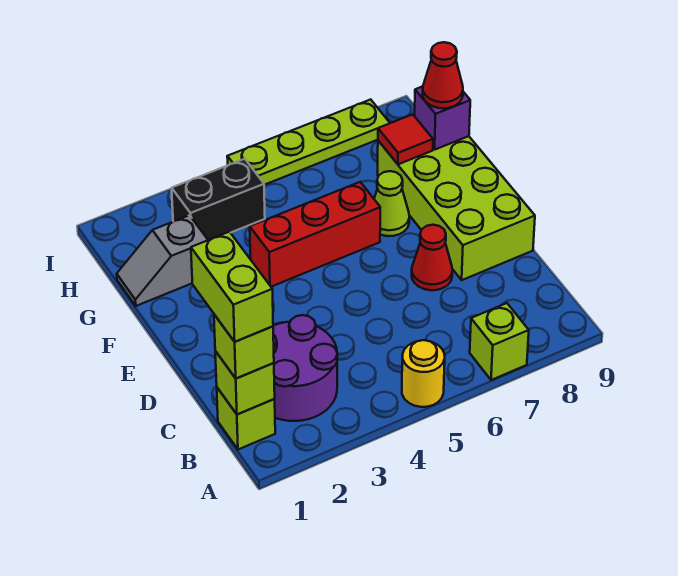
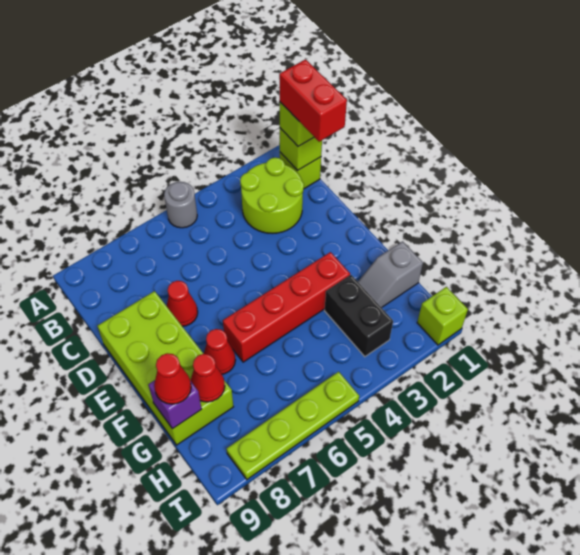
yellow round brick A5 level 1 -> grey round brick A5 level 1
lime brick A7 level 1 -> lime brick I1 level 1
lime brick B1:C1 level 4 -> red brick B1:C1 level 4
purple round brick B2:C3 level 1 -> lime round brick B2:C3 level 1
red brick F4:F6 level 1 -> red brick F3:F6 level 1
lime cone F7 level 1 -> red cone F7 level 1
grey slope G1:G2 level 1 top 2 -> grey slope G1:G2 level 1 top 1
red tile G8 level 2 -> red cone G8 level 2
black brick H3:H4 level 1 -> black brick G3:H3 level 1

